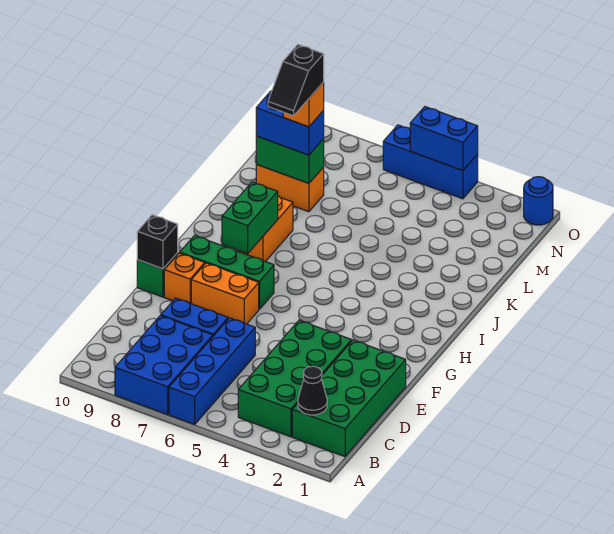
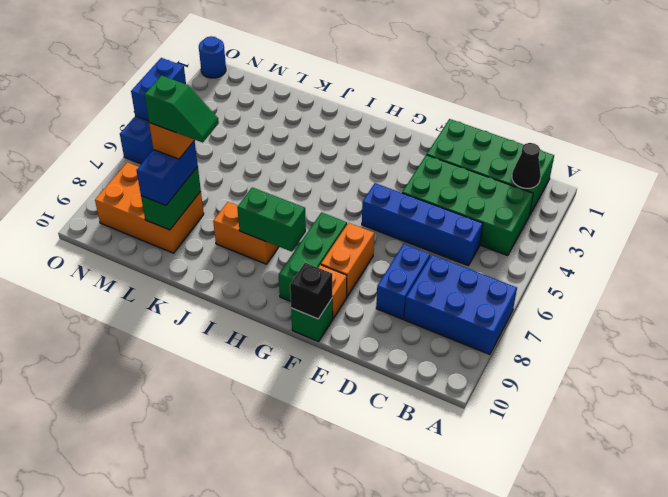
blue brick A6:D6 level 1 -> blue brick C5:F5 level 1
black slope K8:L8 level 5 top L -> green slope K8:L8 level 5 top L
orange brick L8:L9 level 1 -> orange brick L8:N9 level 1

